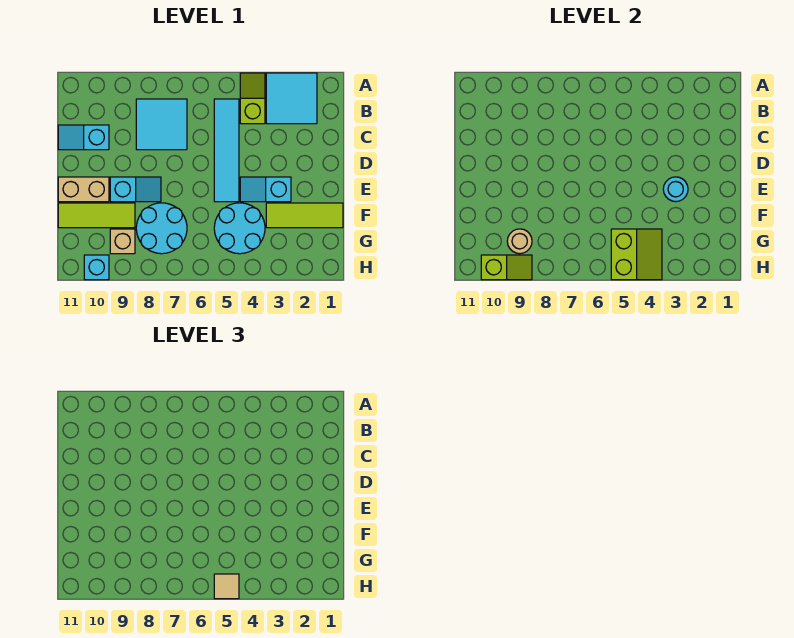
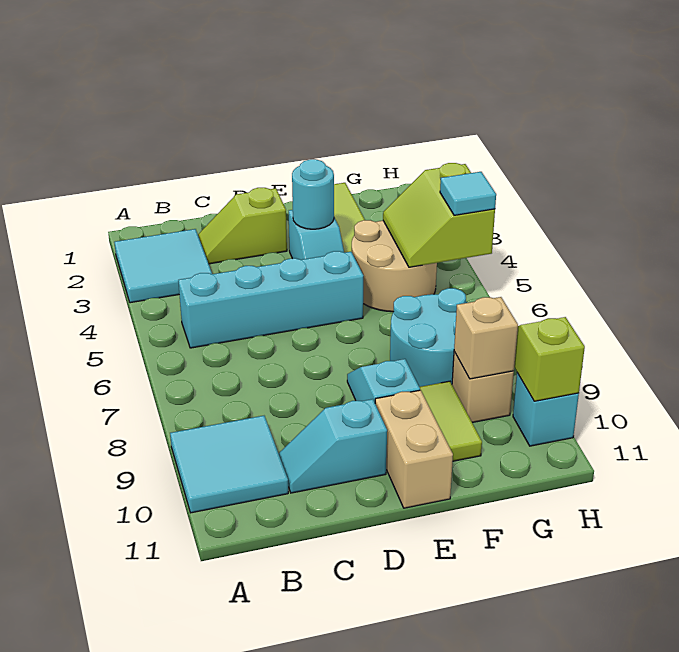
lime slope A4:B4 level 1 top B -> lime slope C2:D2 level 1 top D
cyan tile B5:E5 level 1 -> cyan brick B5:E5 level 1
cyan tile B7:C8 level 1 -> cyan tile A9:B10 level 1
cyan slope C10:C11 level 1 top 10 -> cyan slope C10:D10 level 1 top D
cyan round brick F4:G5 level 1 -> tan round brick F4:G5 level 1
lime tile F9:F11 level 1 -> lime tile F9:F10 level 1
lime slope G4:H5 level 2 top 5 -> lime slope G4:H5 level 2 top H
tan round brick G9 level 2 -> tan brick G9 level 2
tan tile H5 level 3 -> cyan tile H5 level 3

